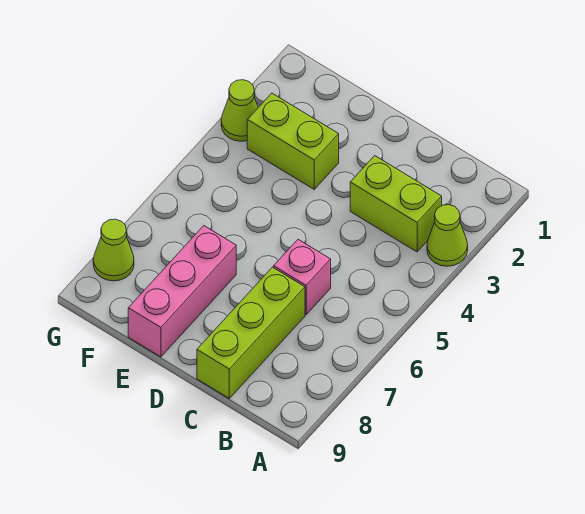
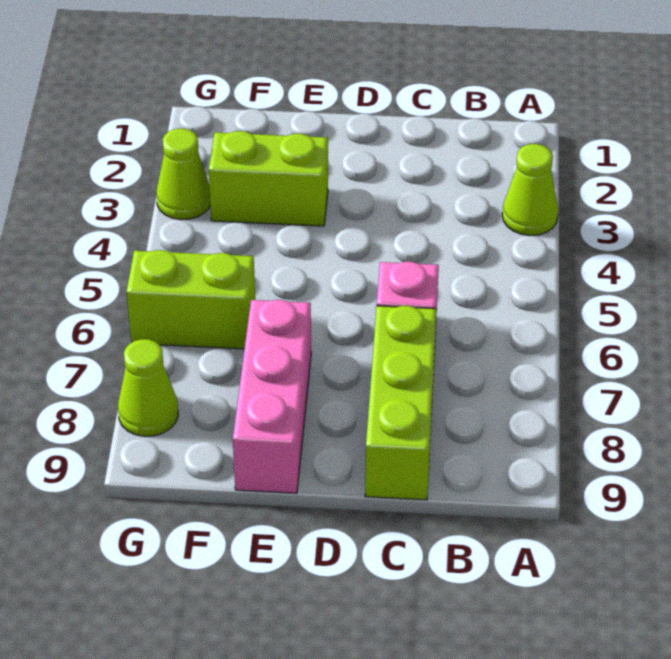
lime brick B3:C3 level 1 -> lime brick F6:G6 level 1

